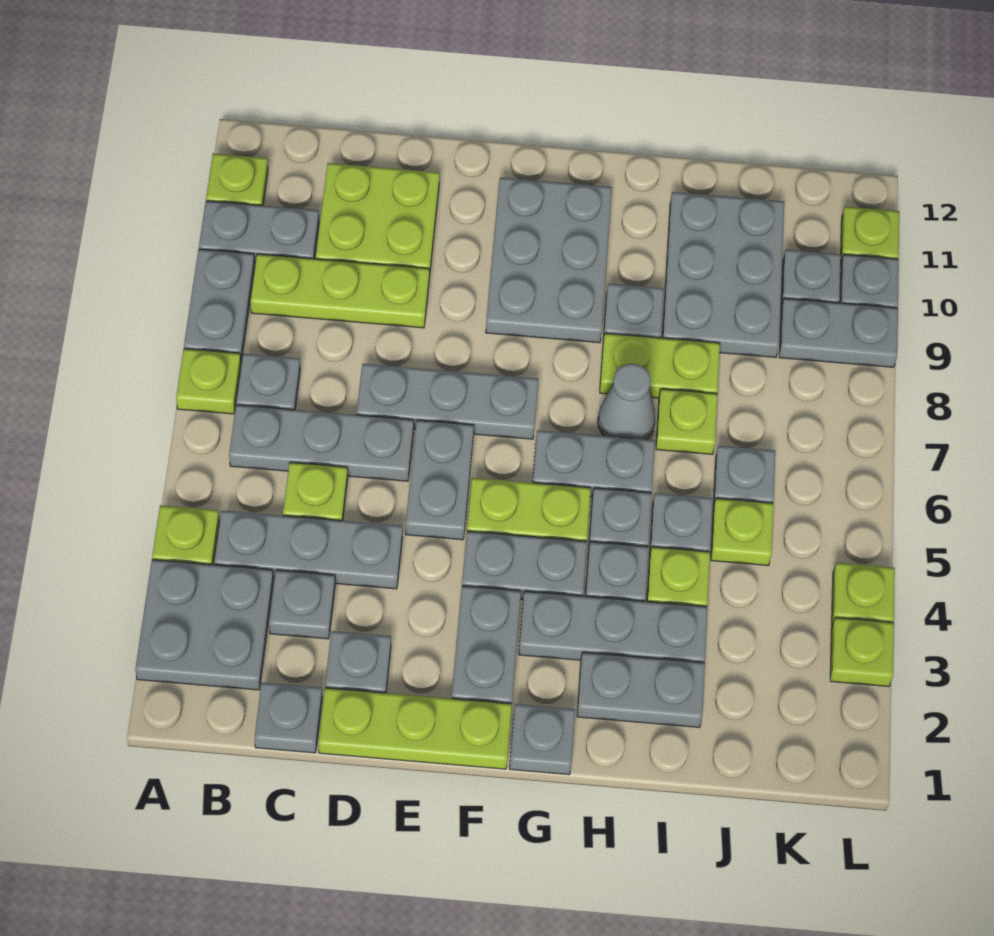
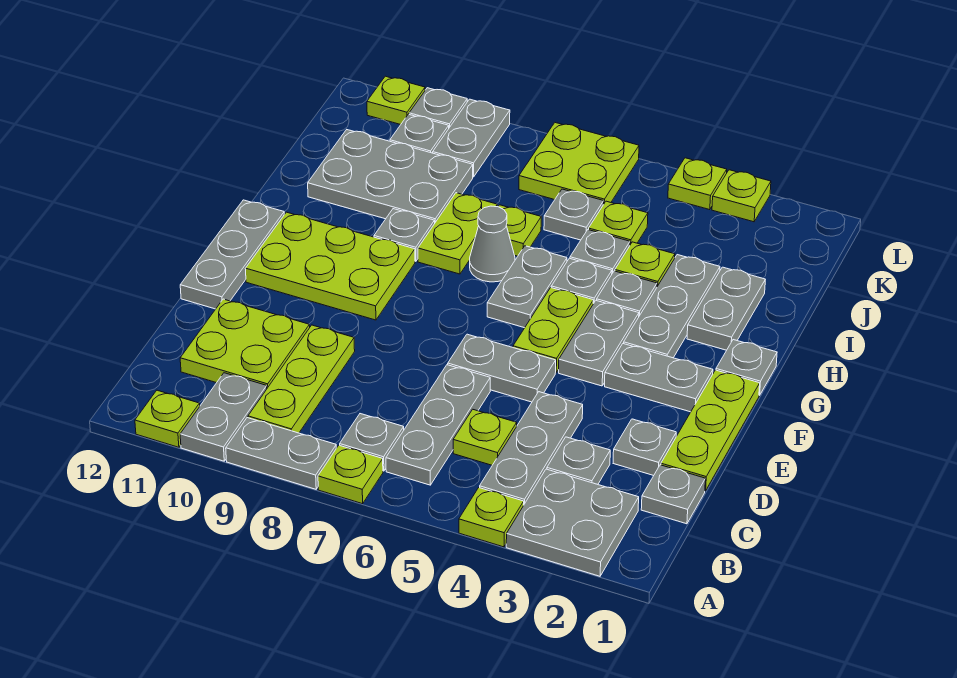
grey plate D7:F7 level 1 -> grey plate E12:G12 level 1
grey plate F9:G11 level 1 -> lime plate F9:G11 level 1
none -> lime plate K6:L7 level 1

